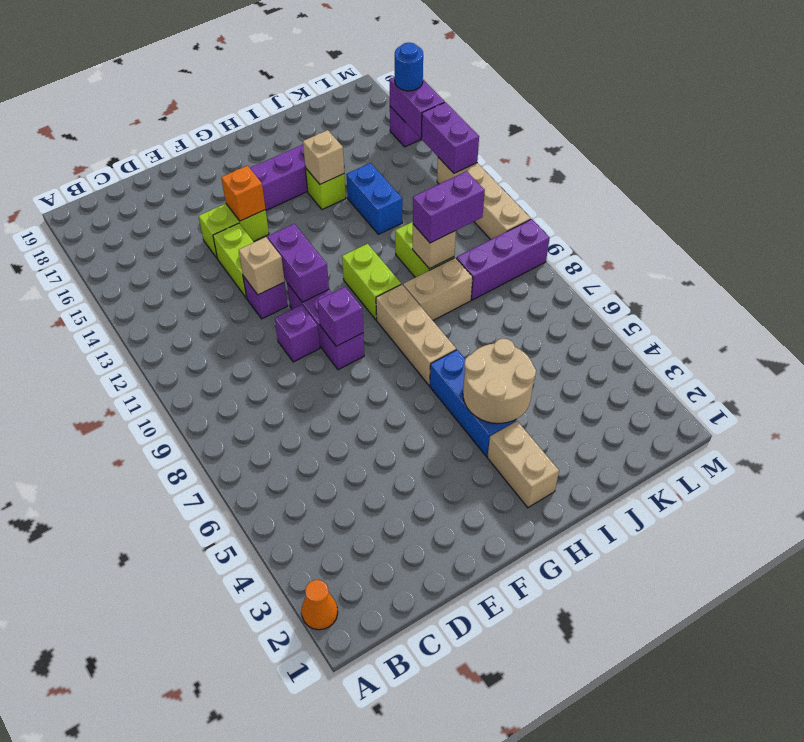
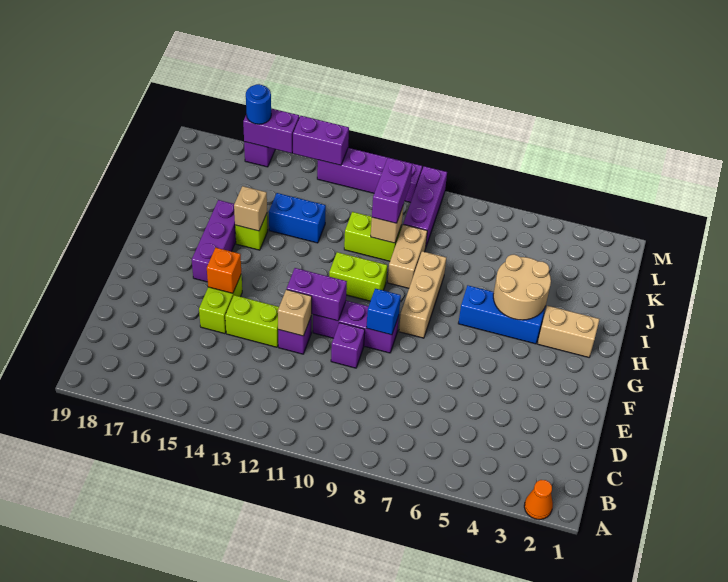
purple brick F9 level 2 -> blue brick F9 level 2
tan brick H7:H9 level 1 -> tan brick G8:I8 level 1
tan brick M10:M13 level 1 -> purple brick M10:M13 level 1

